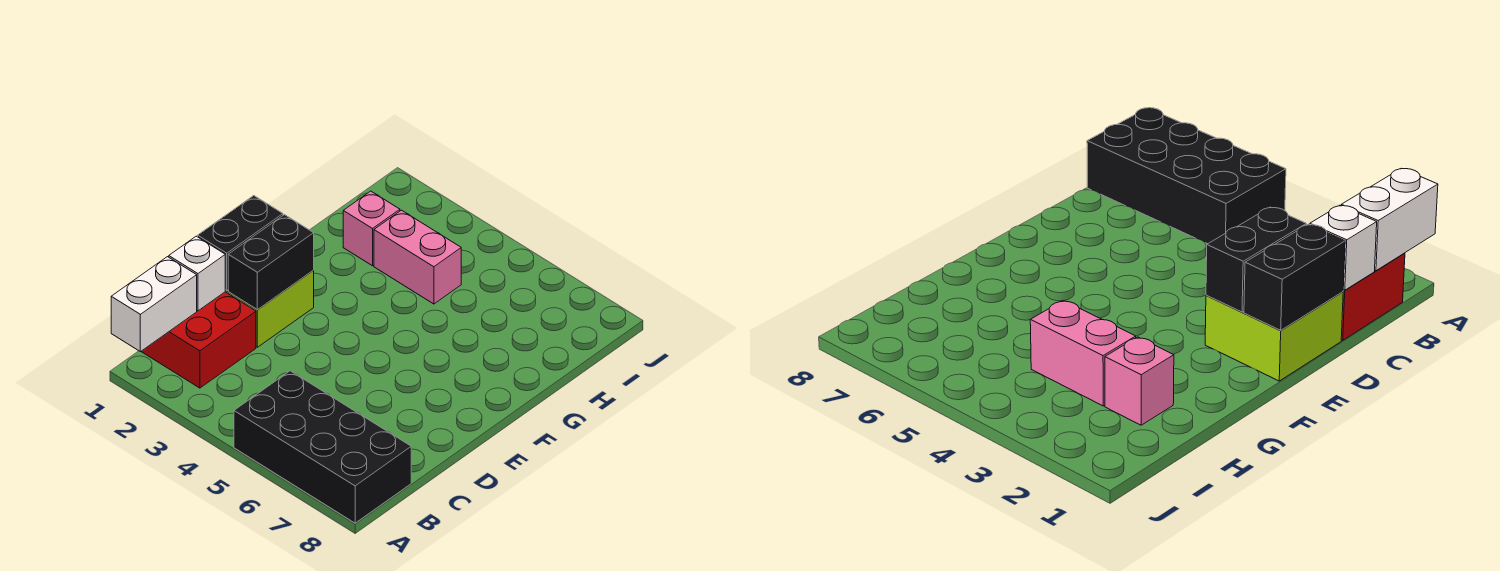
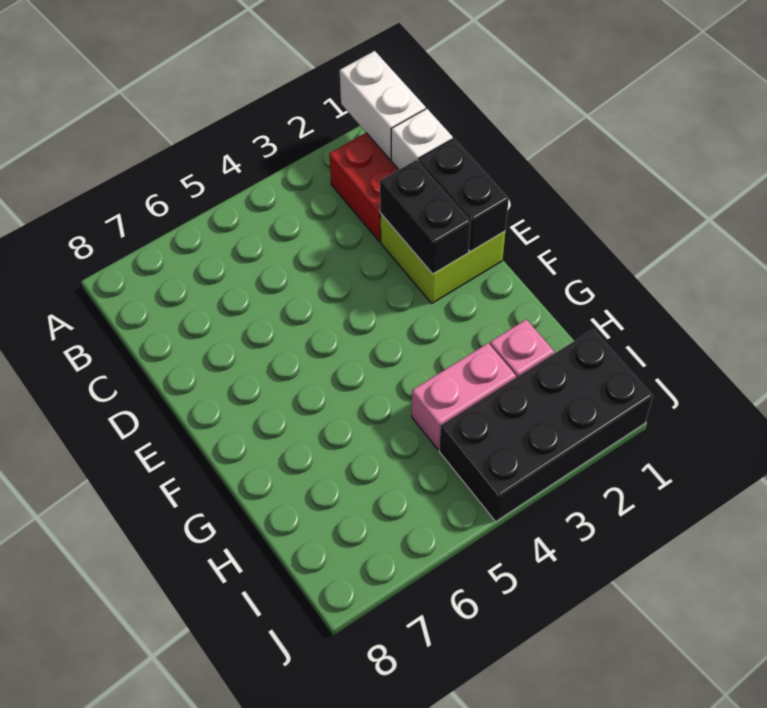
black brick A5:B8 level 1 -> black brick I1:J4 level 1

